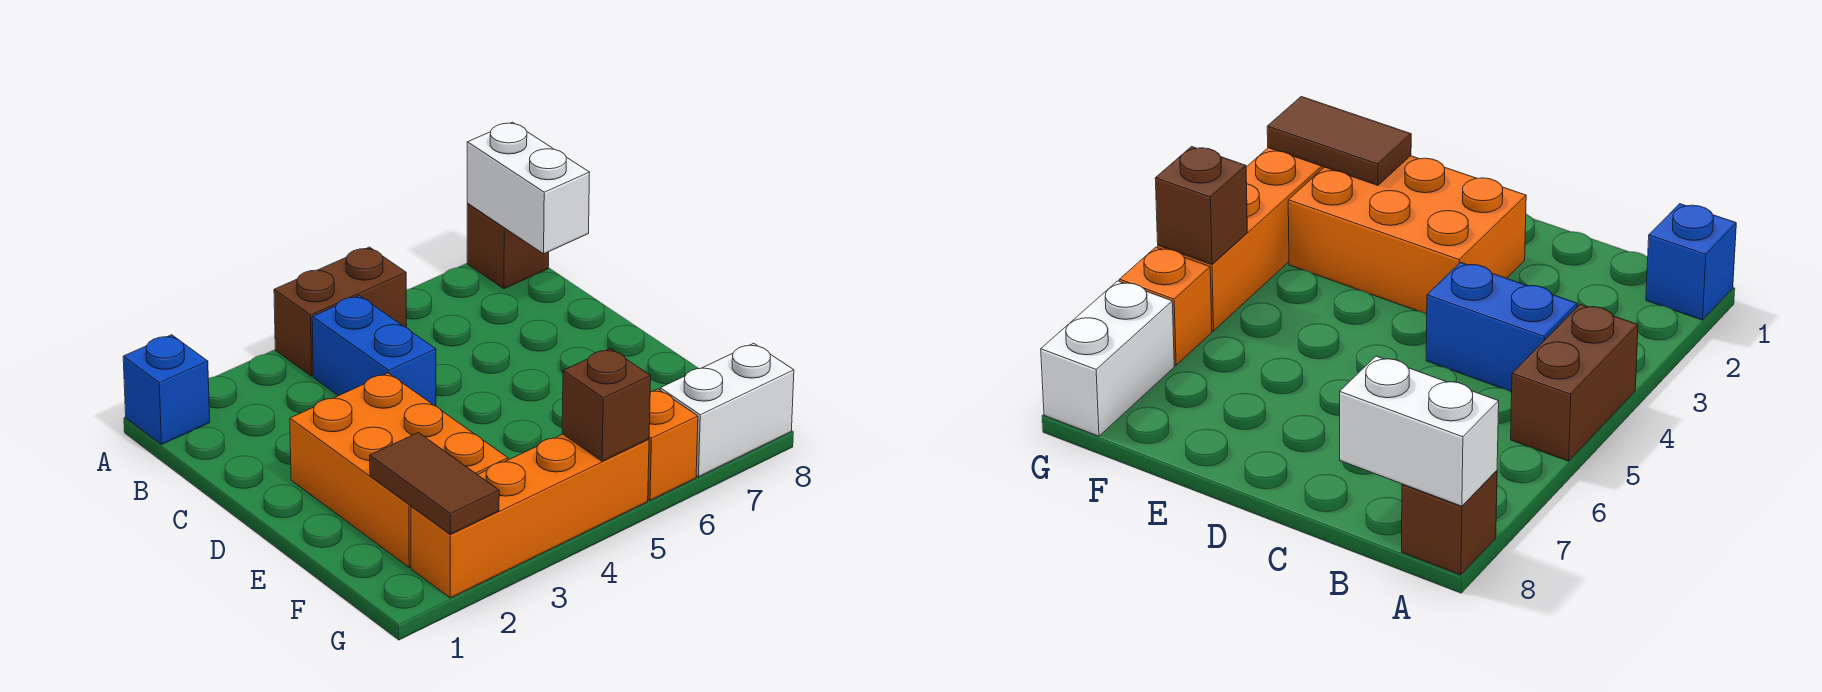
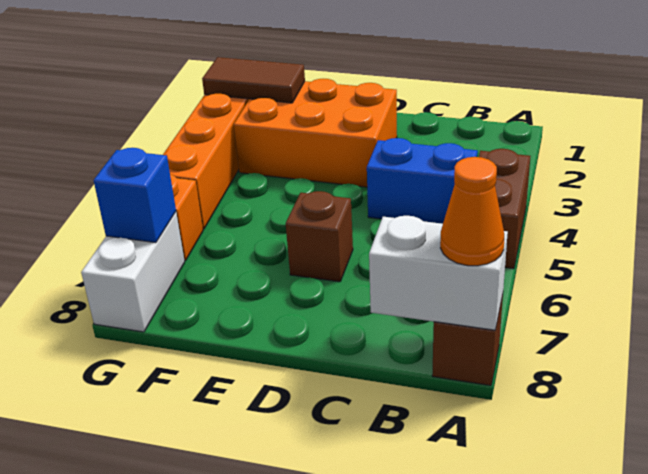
blue brick A1 level 1 -> blue brick G7 level 2
none -> orange cone A8 level 3
brown brick G5 level 2 -> brown brick D6 level 1

